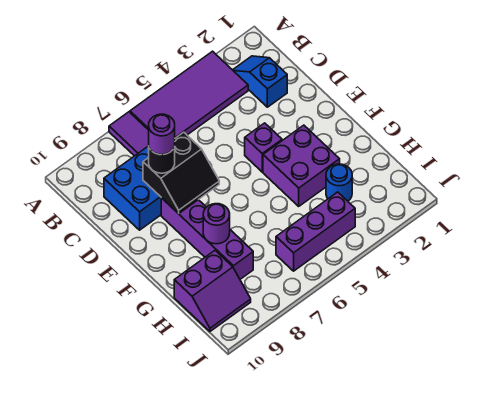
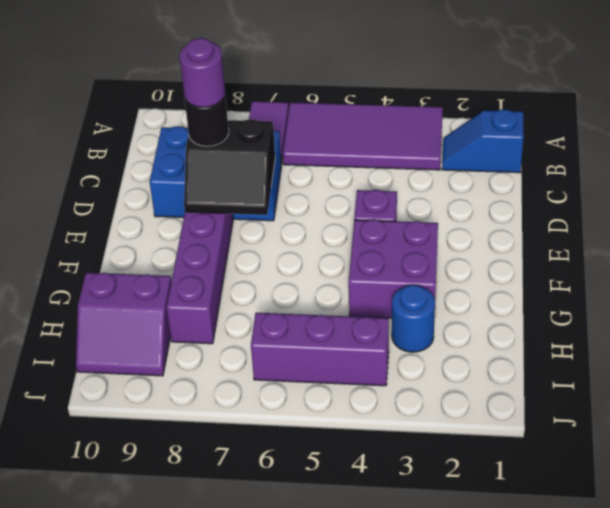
blue slope B2:C2 level 1 top C -> blue slope B1:B2 level 1 top 1
purple round brick G8 level 2 -> none

